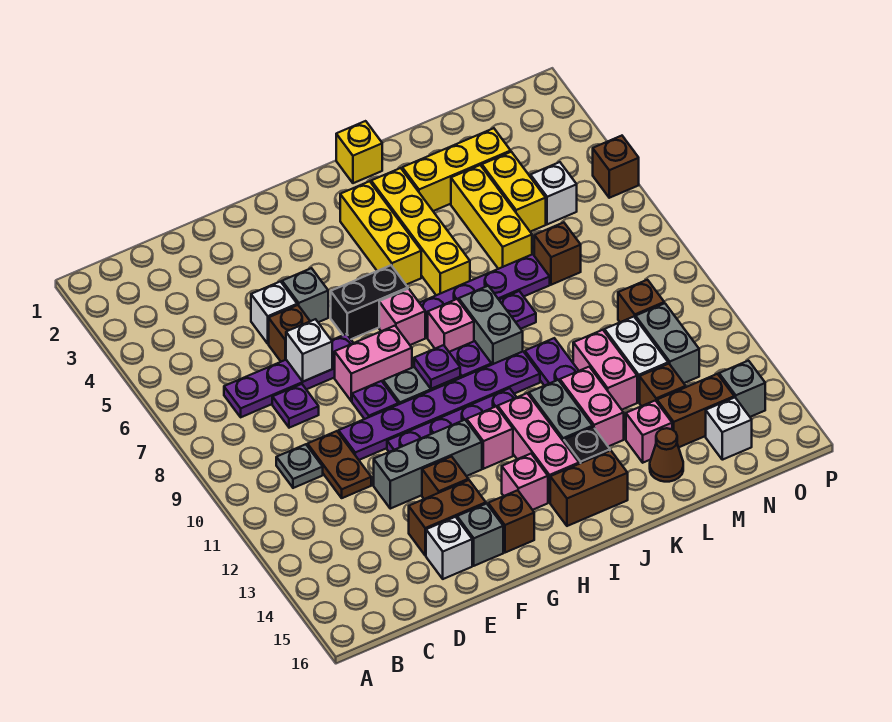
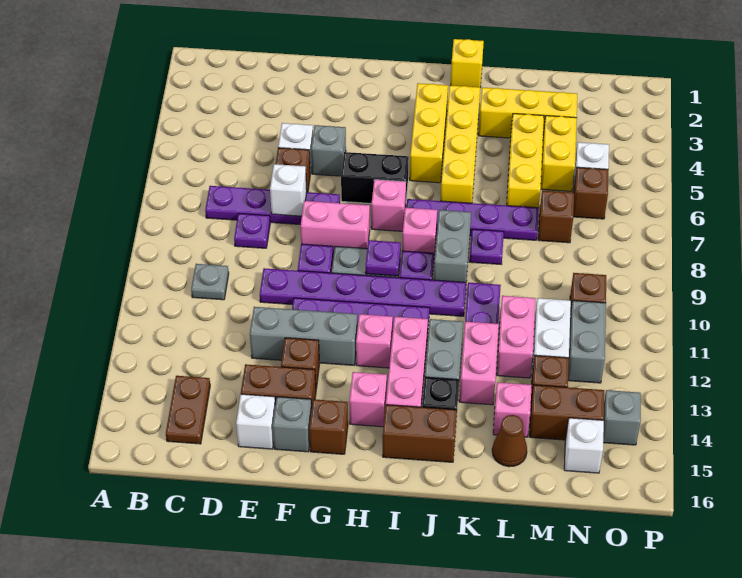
brown plate D10:D11 level 1 -> brown plate C14:C15 level 1
brown brick P5 level 1 -> brown brick N6 level 1

